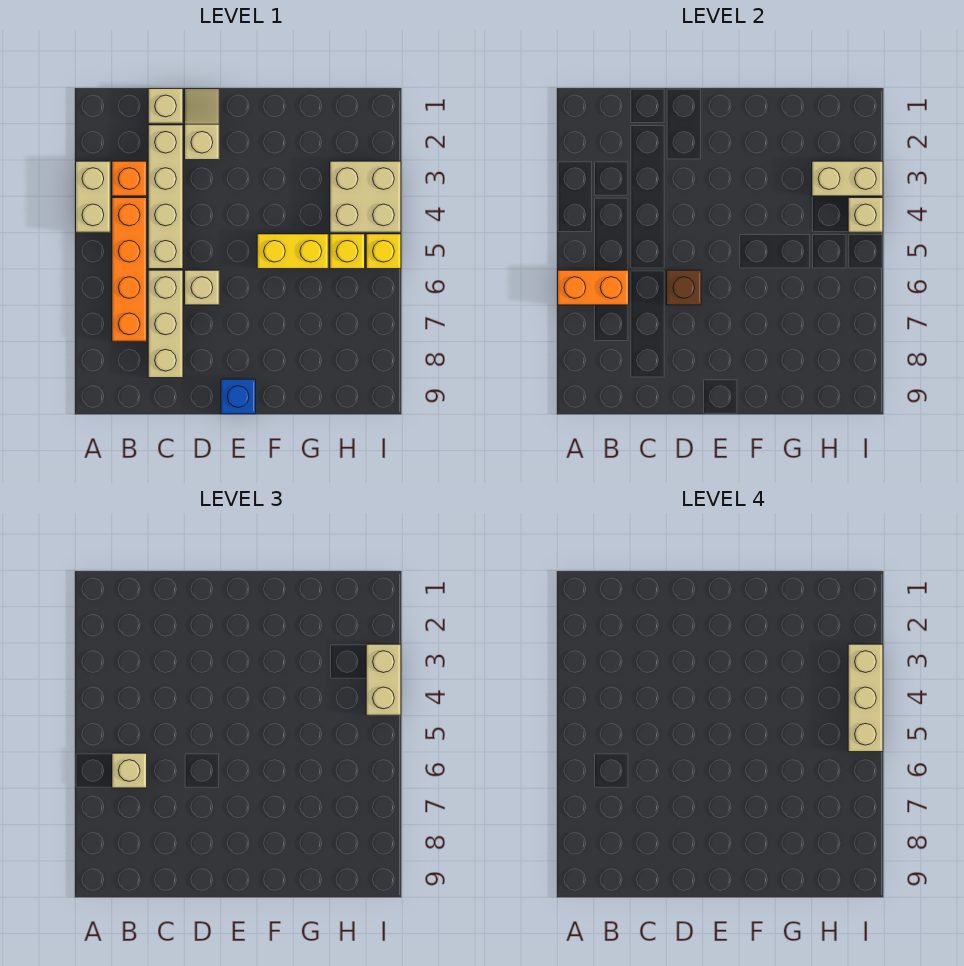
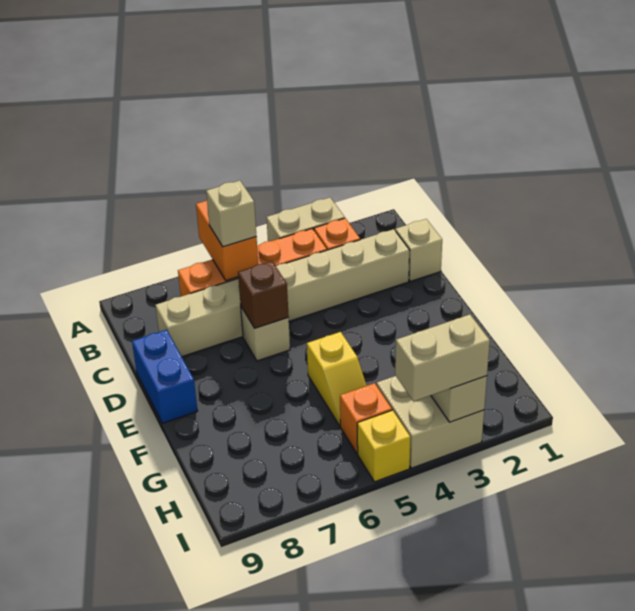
tan slope D1:D2 level 1 top 2 -> none
blue brick E9 level 1 -> blue brick D9:E9 level 1
yellow brick F5:G5 level 1 -> yellow slope F5:G5 level 1 top F
yellow brick H5 level 1 -> orange brick H5 level 1
tan brick I3:I5 level 4 -> none
tan brick I4 level 2 -> none

